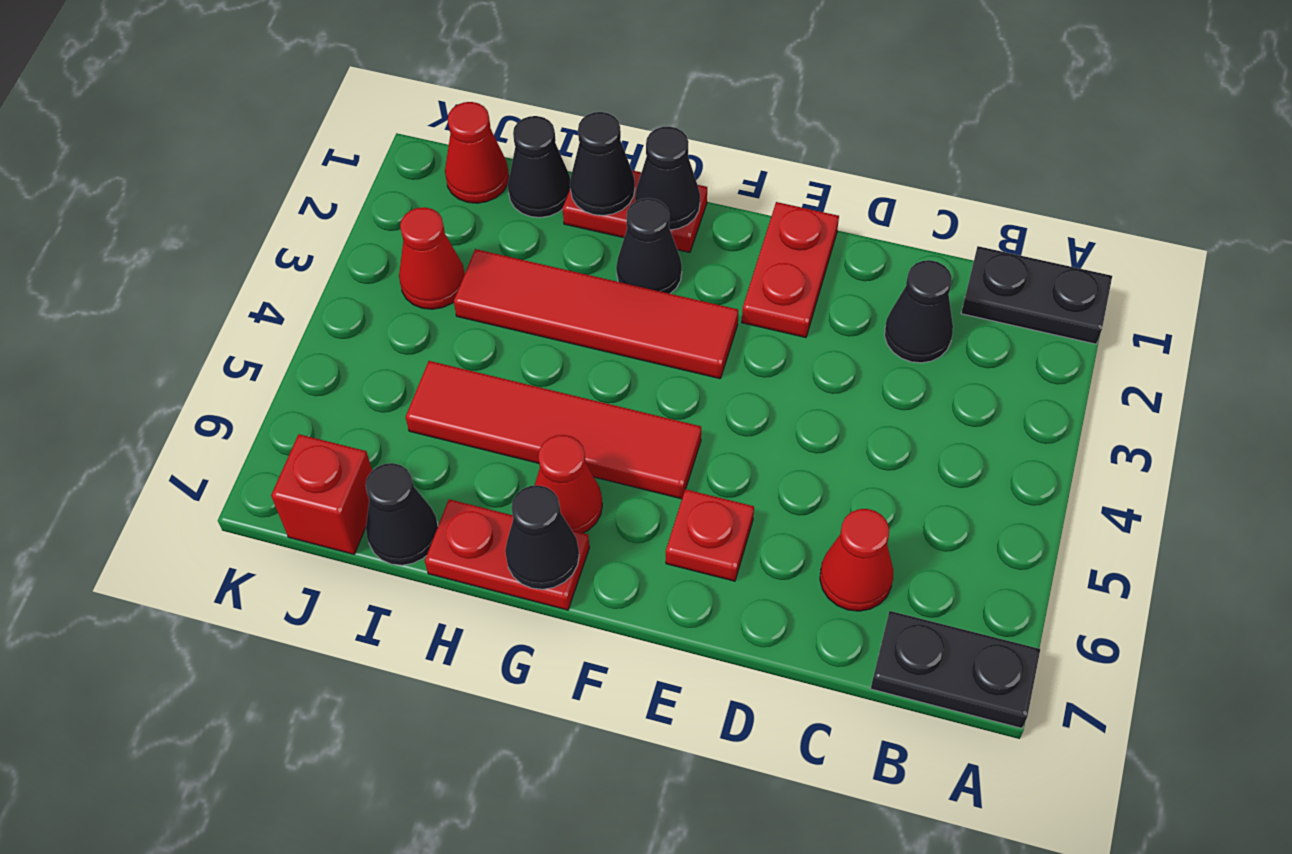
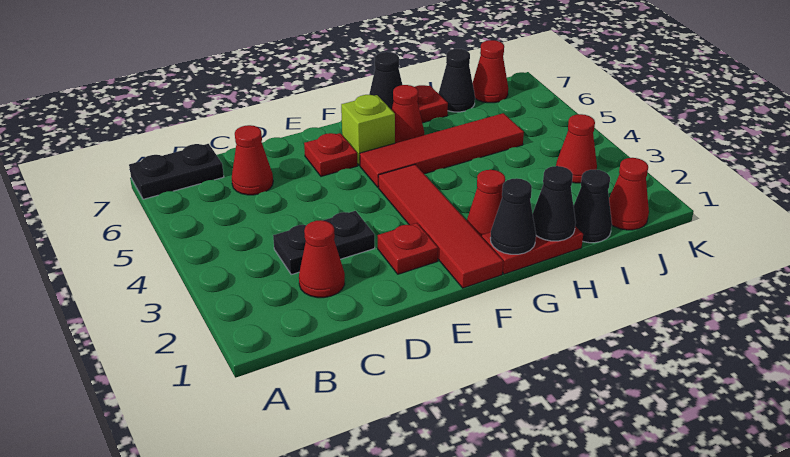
black plate A1:B1 level 1 -> black plate C3:D3 level 1
black cone C2 level 1 -> red cone C2 level 1
red plate E1:E2 level 1 -> red plate E2 level 1
red tile F3:I3 level 1 -> red tile F1:F4 level 1
none -> lime brick F6 level 1
black cone G2 level 1 -> red cone G2 level 1
red brick J7 level 1 -> red cone J7 level 1

